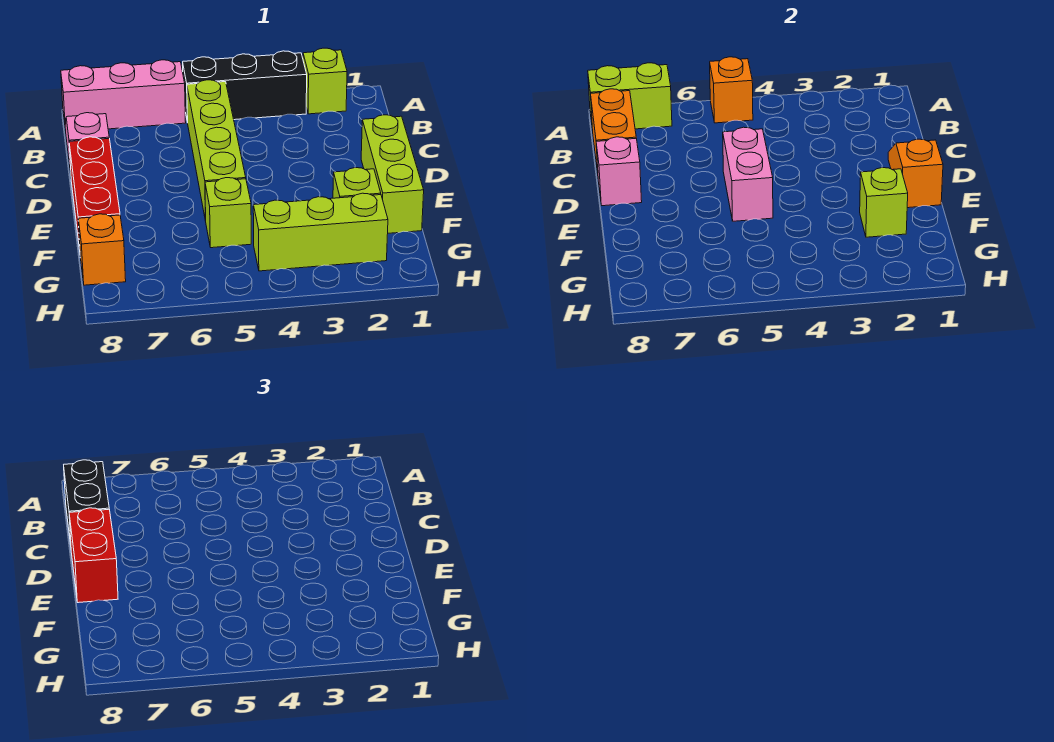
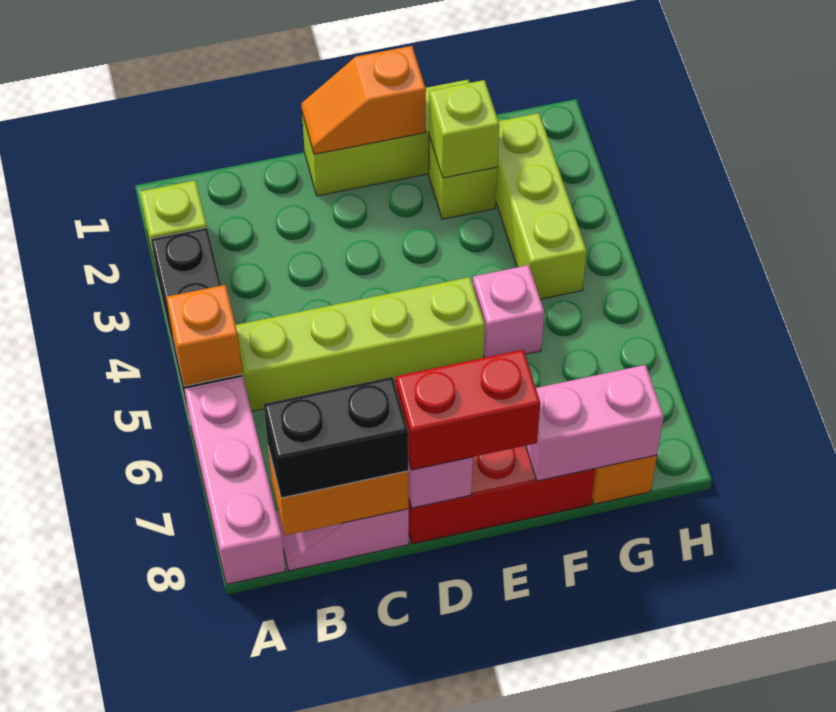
lime brick A7:A8 level 2 -> none
pink brick D5:E5 level 2 -> pink brick F8:G8 level 2
lime brick F5 level 1 -> pink brick F5 level 1

